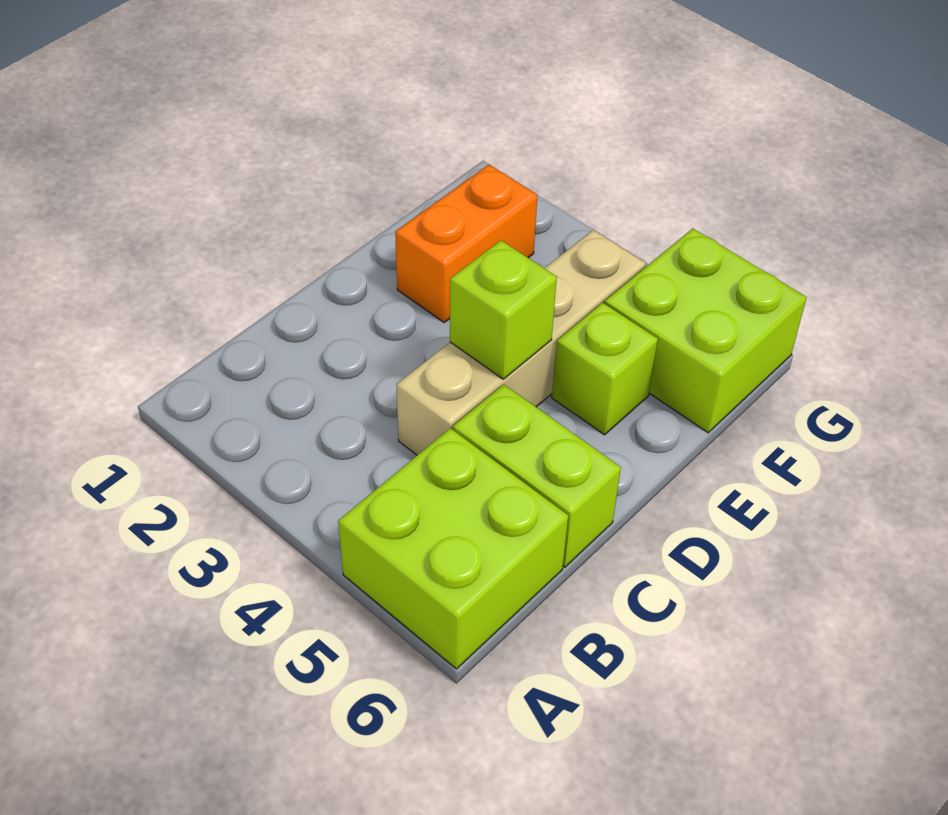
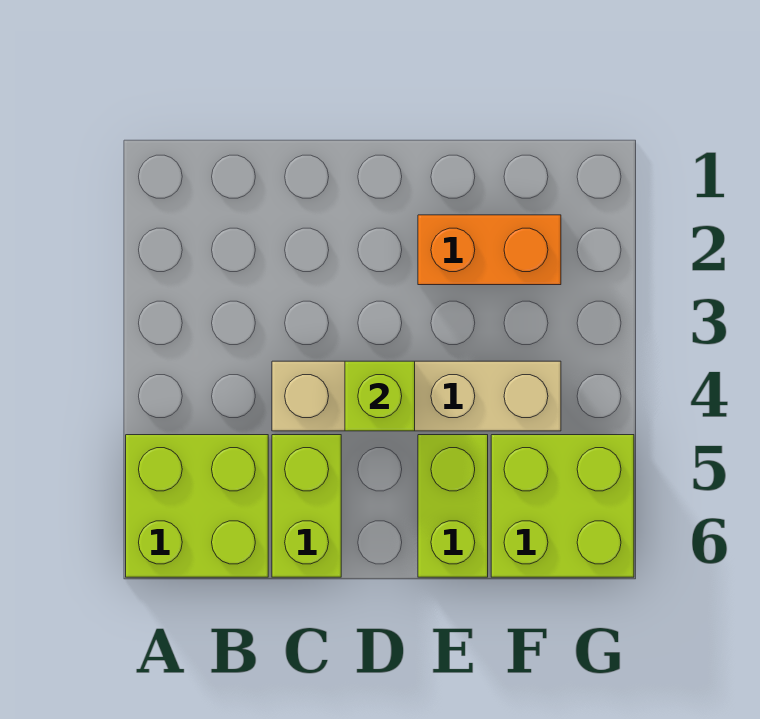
lime brick E5 level 1 -> lime brick E5:E6 level 1

